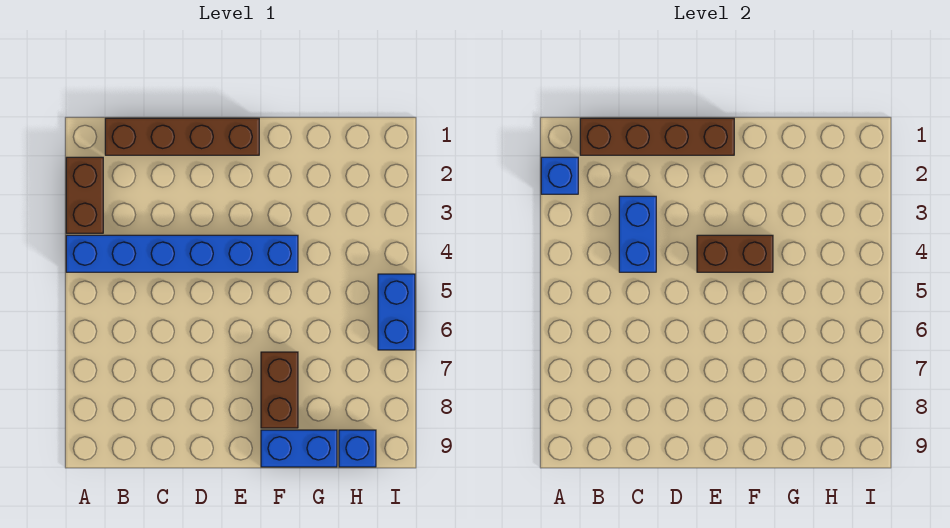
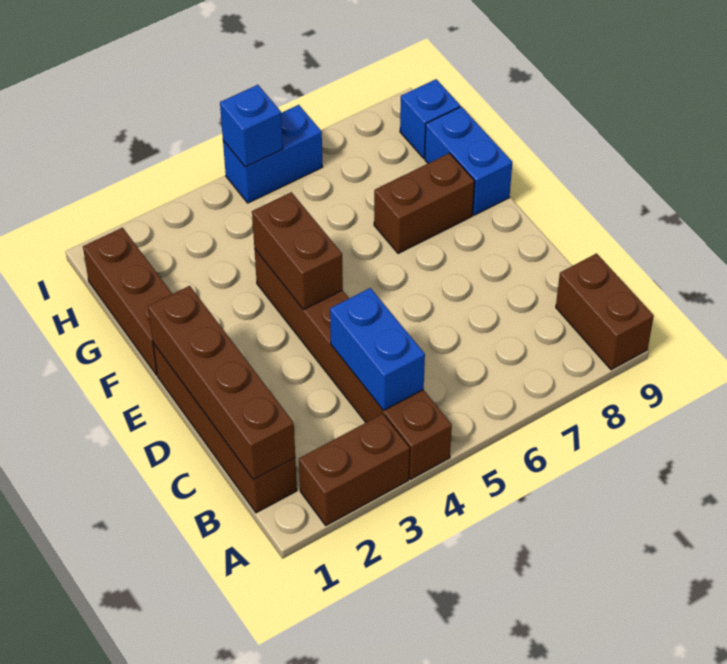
blue brick A2 level 2 -> blue brick I5 level 2
blue brick A4:F4 level 1 -> brown brick A4:F4 level 1
none -> brown brick A9:B9 level 1
blue brick C3:C4 level 2 -> blue brick B4:C4 level 2
none -> brown brick F1:H1 level 1

